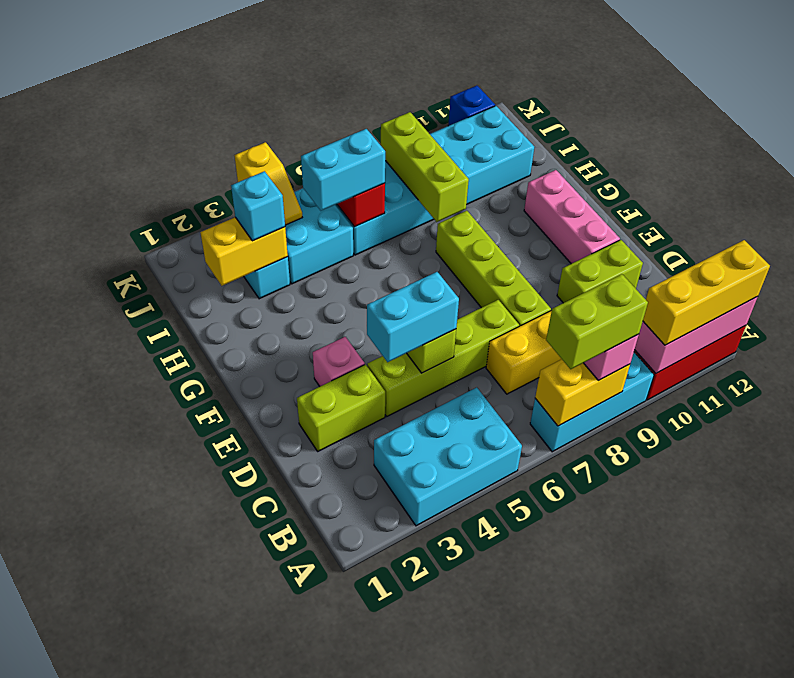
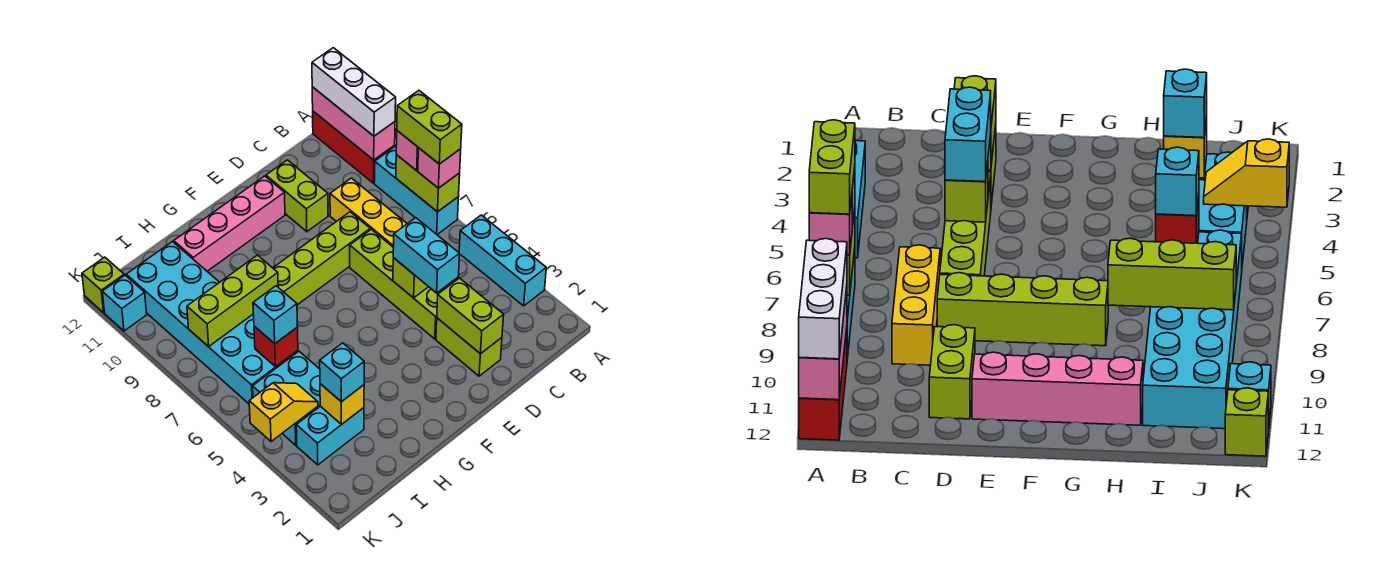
cyan brick A3:B5 level 1 -> cyan brick A3:A5 level 1
yellow brick A7:A8 level 2 -> lime brick A7:A8 level 2
yellow brick A10:A12 level 3 -> white brick A10:A12 level 3
none -> lime brick D2:D3 level 2
pink brick E3 level 1 -> pink brick A7 level 3
pink brick E11:G11 level 1 -> pink brick E11:H11 level 1
yellow brick I2:I3 level 2 -> yellow brick I3 level 2
cyan brick I5:I6 level 3 -> cyan brick I6 level 3
blue brick K11 level 1 -> cyan brick K11 level 1
none -> lime brick K12 level 1

